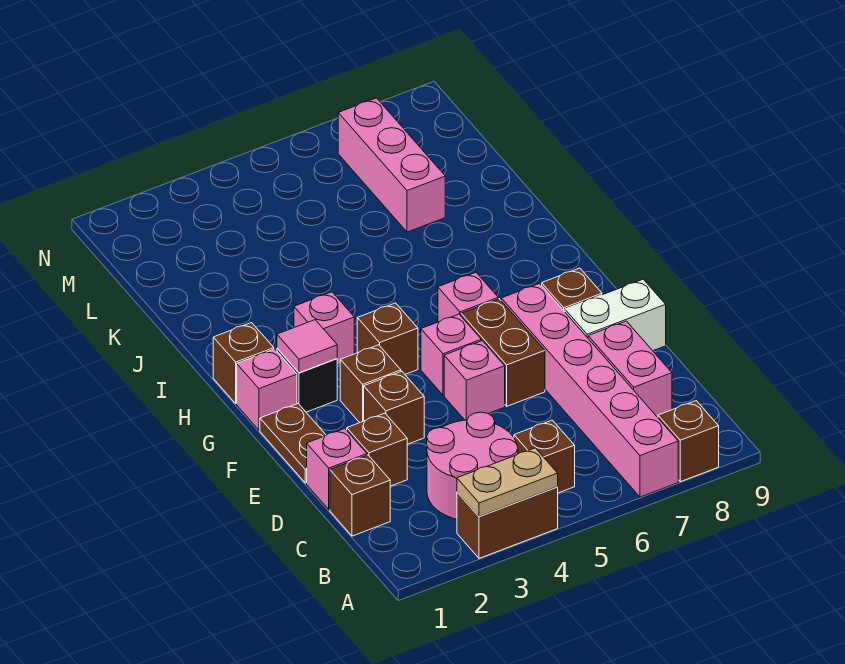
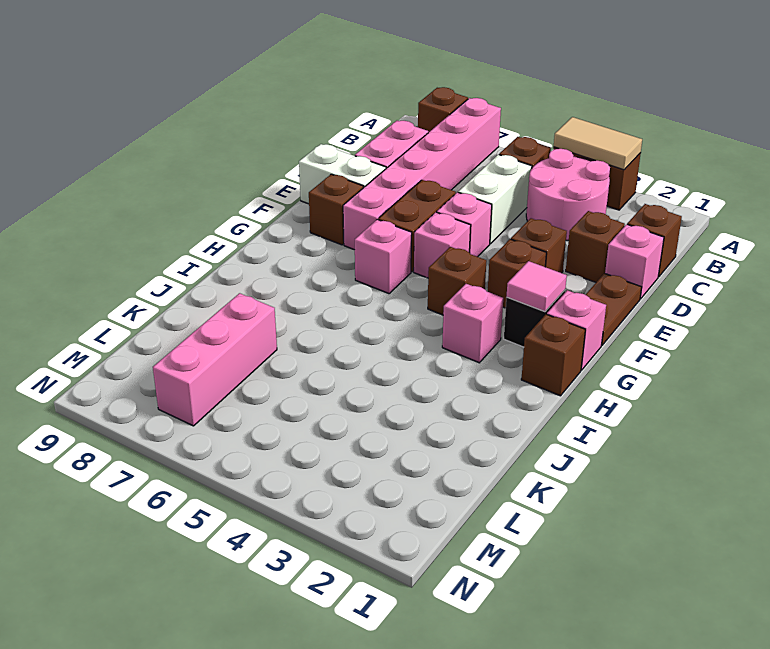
tan plate A3:A4 level 2 -> tan tile A3:A4 level 2
none -> white brick C5:D5 level 1

